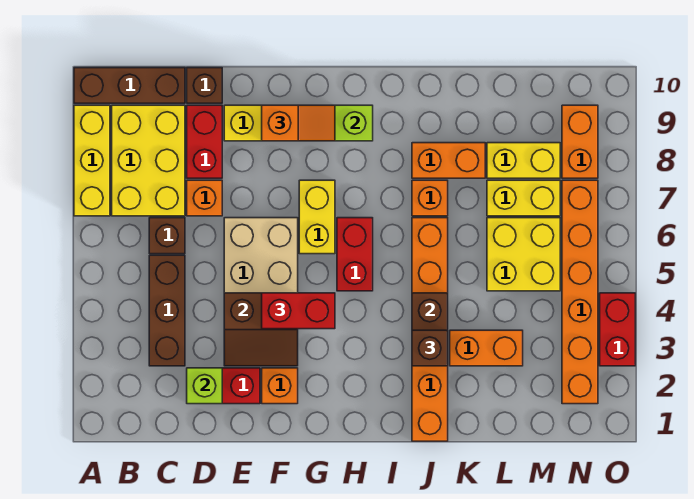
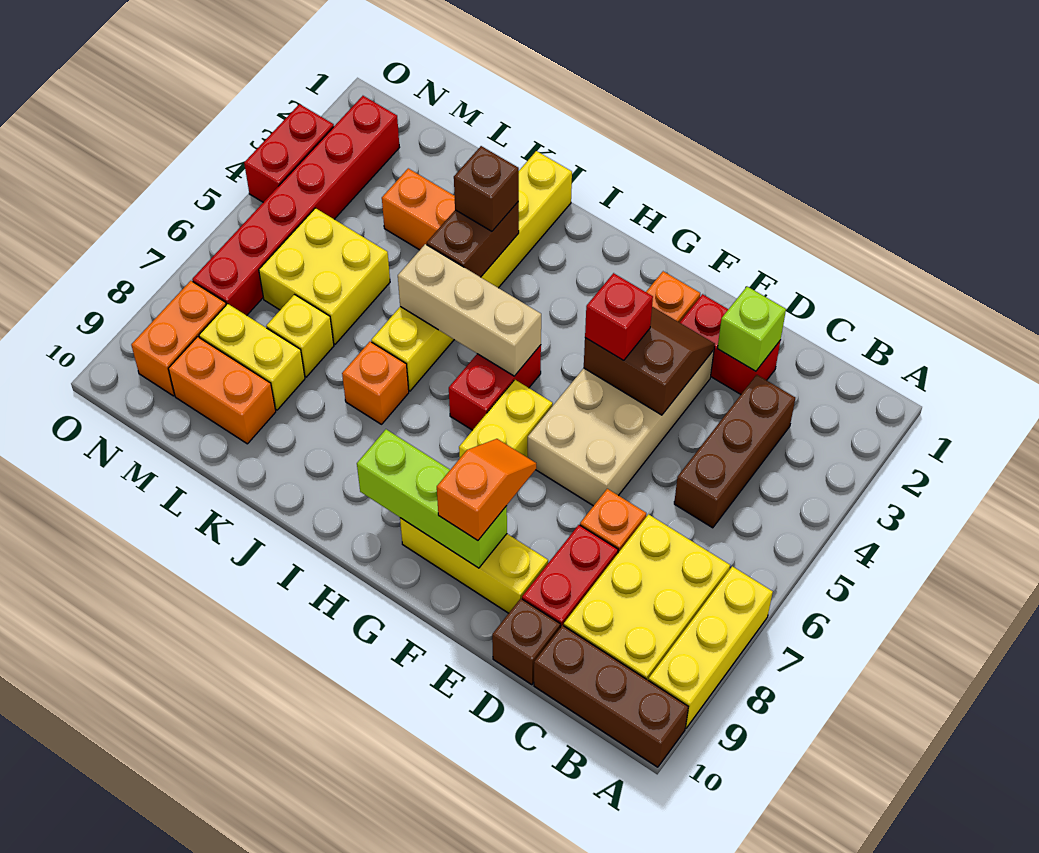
brown brick C6 level 1 -> none
red brick F4:G4 level 3 -> red brick F4 level 3
orange slope F9:G9 level 3 top F -> orange slope F8:F9 level 3 top 9
none -> tan brick H5:J5 level 2
orange brick J1:J6 level 1 -> yellow brick J1:J6 level 1
orange brick J8:K8 level 1 -> orange brick L9:M9 level 1
yellow brick L7:M7 level 1 -> yellow brick L7 level 1
orange brick N2:N7 level 1 -> red brick N2:N7 level 1

